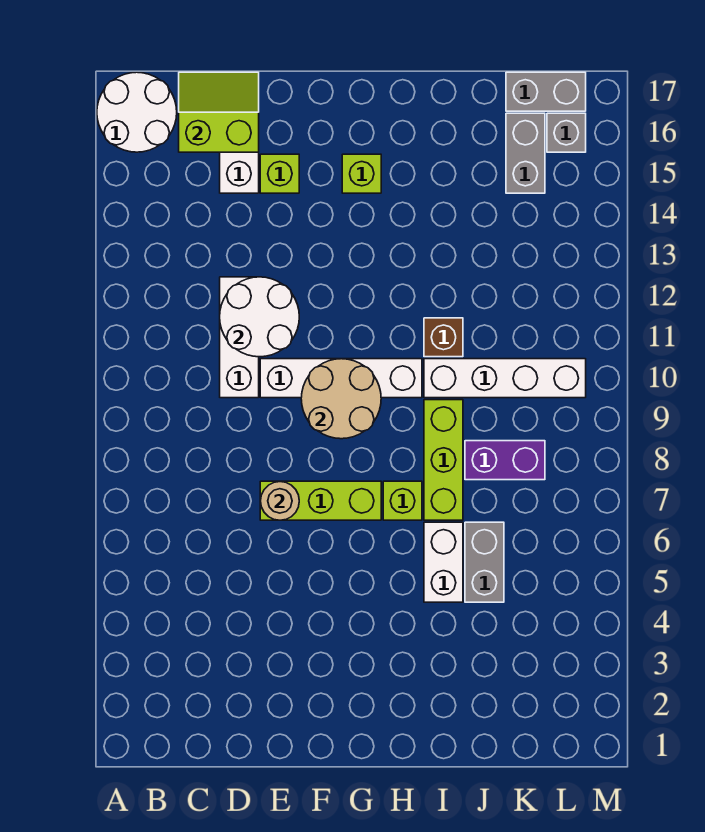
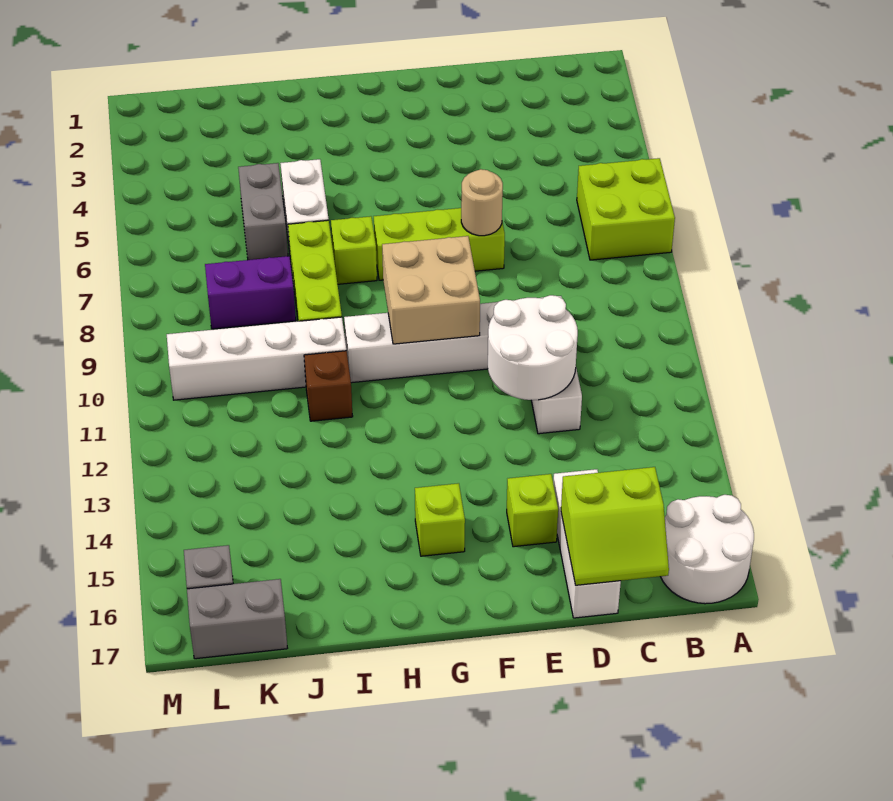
none -> lime brick A6:B7 level 1
tan round brick F9:G10 level 2 -> tan brick F9:G10 level 2
grey brick K15:K16 level 1 -> none

